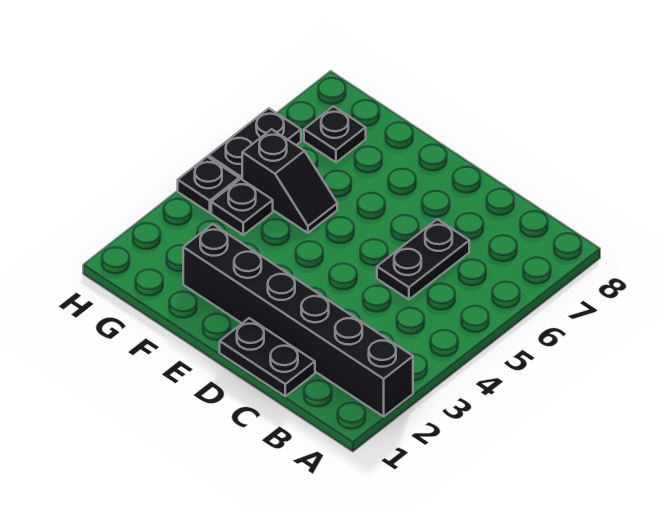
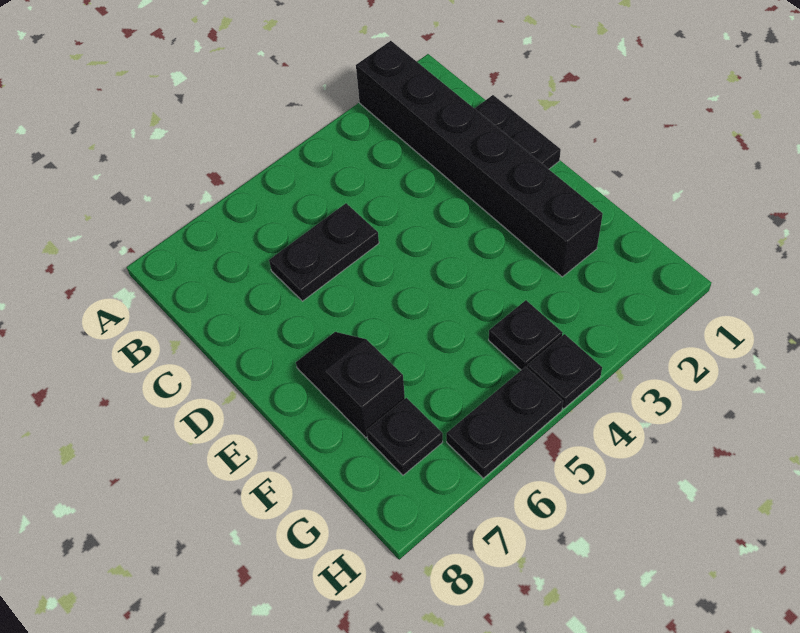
black slope F5:G5 level 1 top G -> black slope E7:F7 level 1 top F

